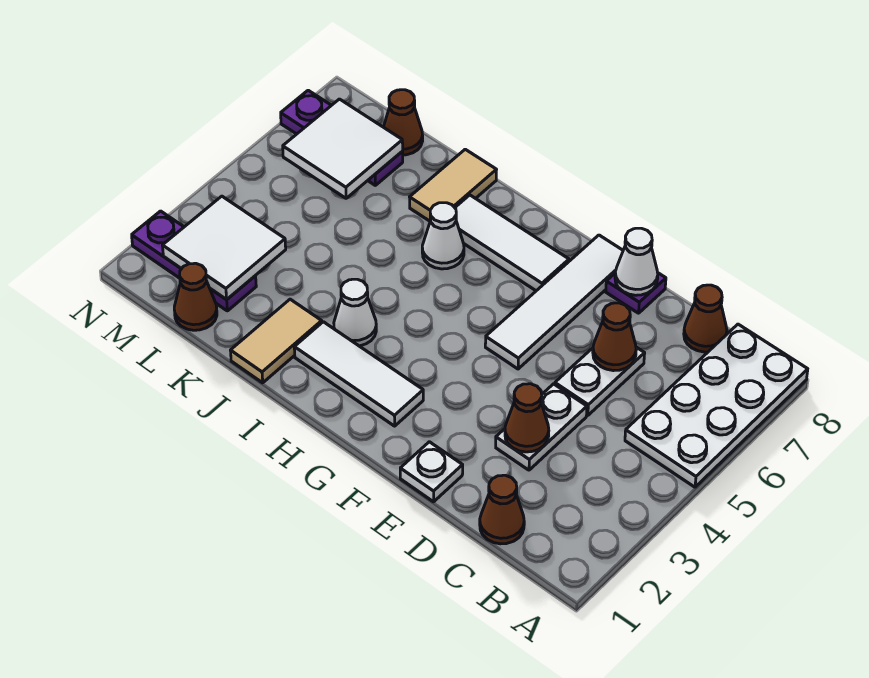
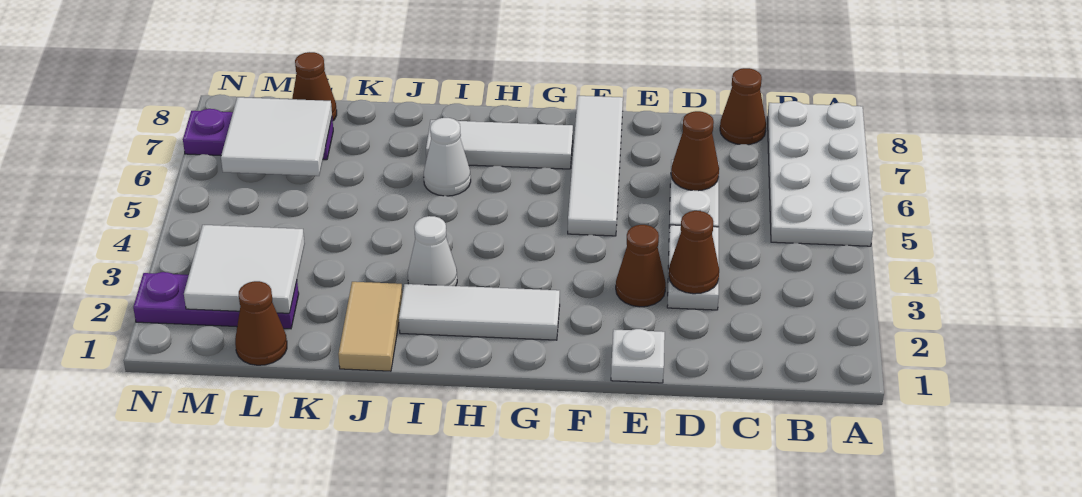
brown cone C1 level 1 -> brown cone E3 level 1
purple plate E8 level 1 -> none
white cone E8 level 2 -> none
tan tile J7:J8 level 1 -> none

